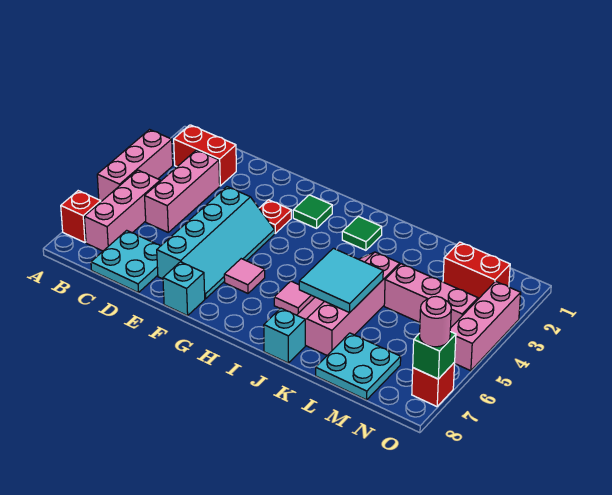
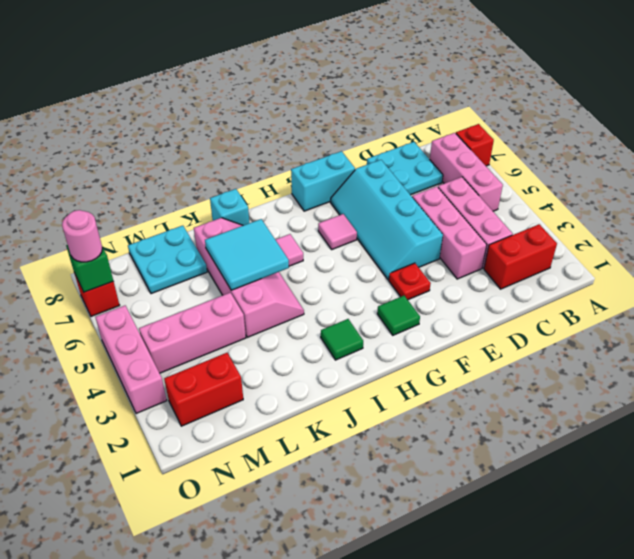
pink brick A3:A5 level 1 -> pink brick D3:D5 level 1
cyan brick F8 level 1 -> cyan brick F8:G8 level 1

